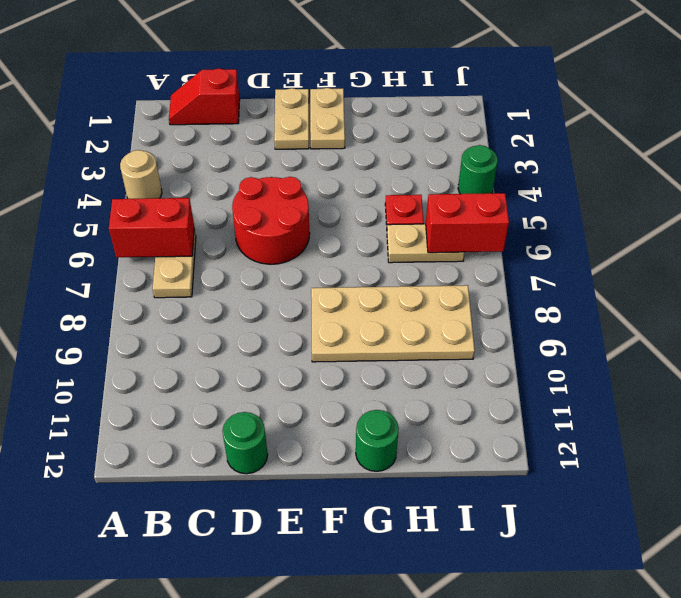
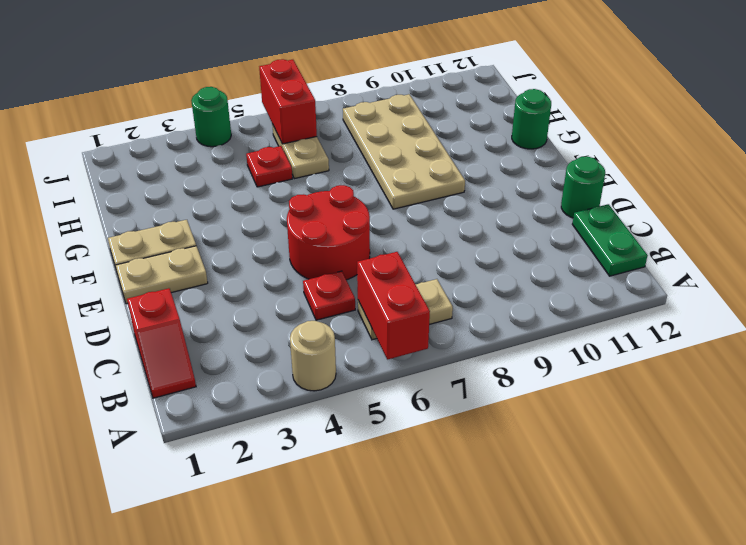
none -> green plate B12:C12 level 1
none -> red plate C5 level 1

